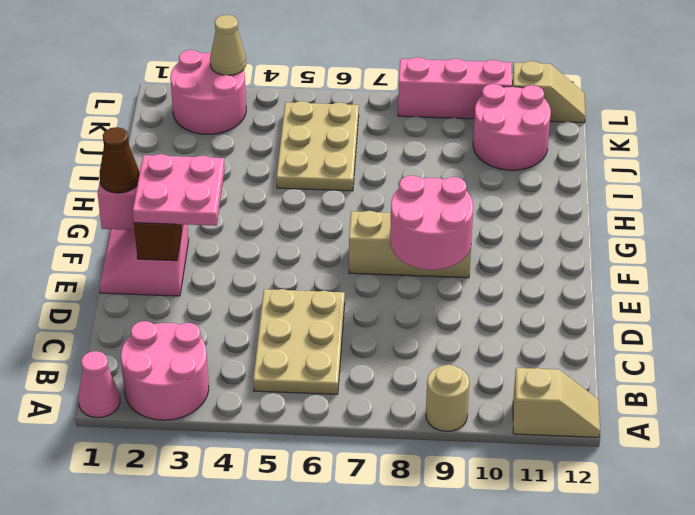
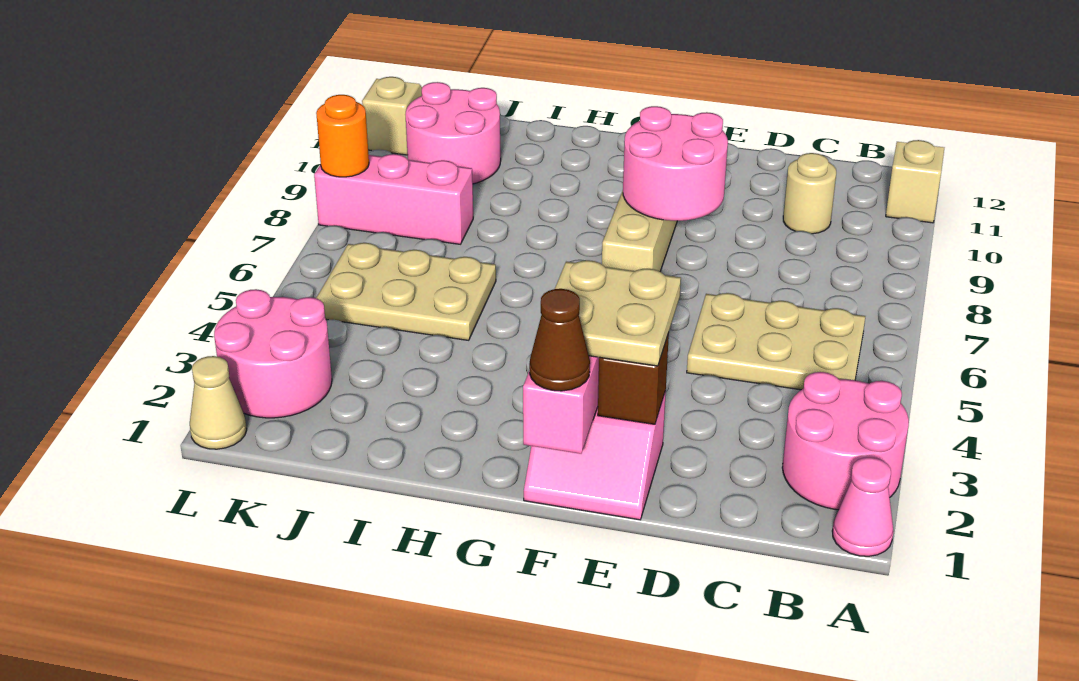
tan round brick A9 level 1 -> tan round brick C10 level 1
pink plate E2:F3 level 3 -> tan plate E2:F3 level 3
tan cone L3 level 2 -> tan cone L1 level 1
pink brick L8:L10 level 1 -> pink brick J8:L8 level 1
none -> orange round brick L8 level 2

